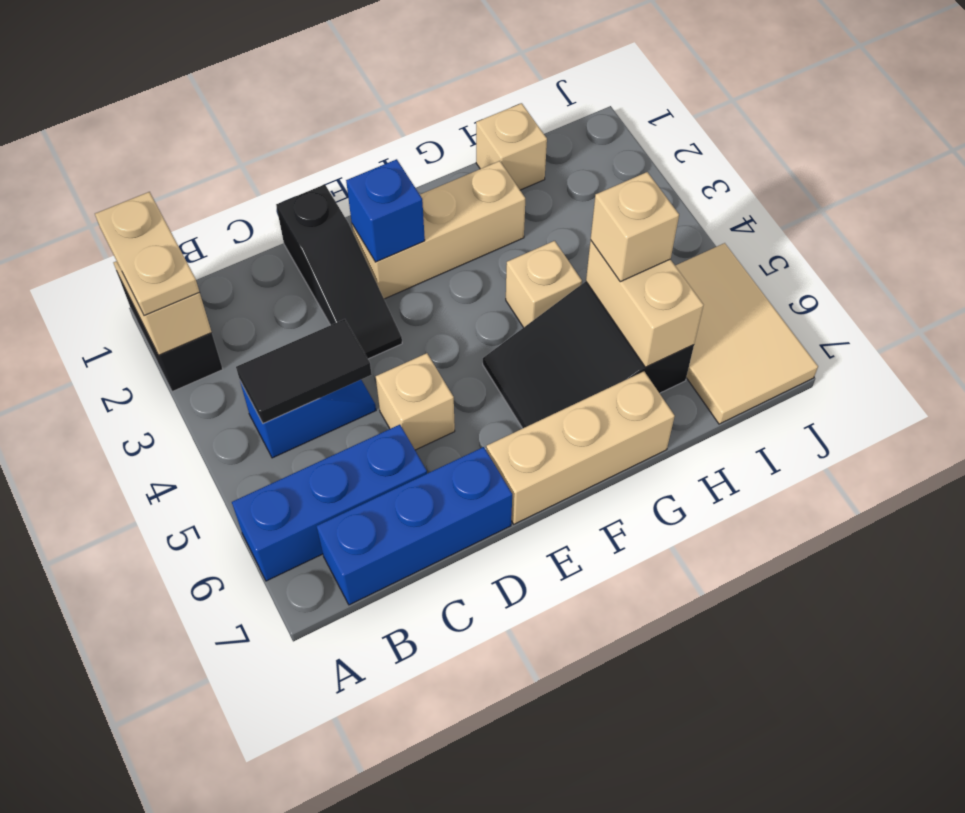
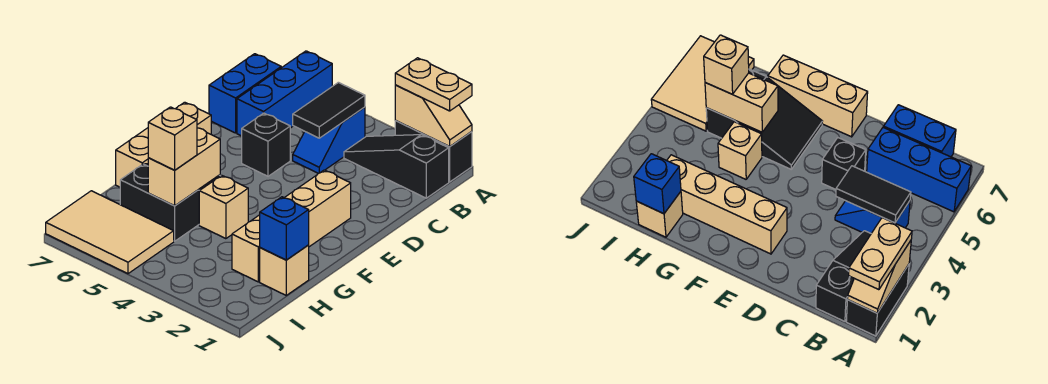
blue brick B7:D7 level 1 -> blue brick B7:C7 level 1
black slope D1:D3 level 1 top 1 -> black slope B1:B3 level 1 top 1
tan brick D5 level 1 -> black brick D5 level 1
tan brick E2:G2 level 1 -> tan brick E2:H2 level 1
blue brick E2 level 2 -> blue brick H1 level 2
tan brick H5:H6 level 2 -> tan brick G5:H5 level 2

